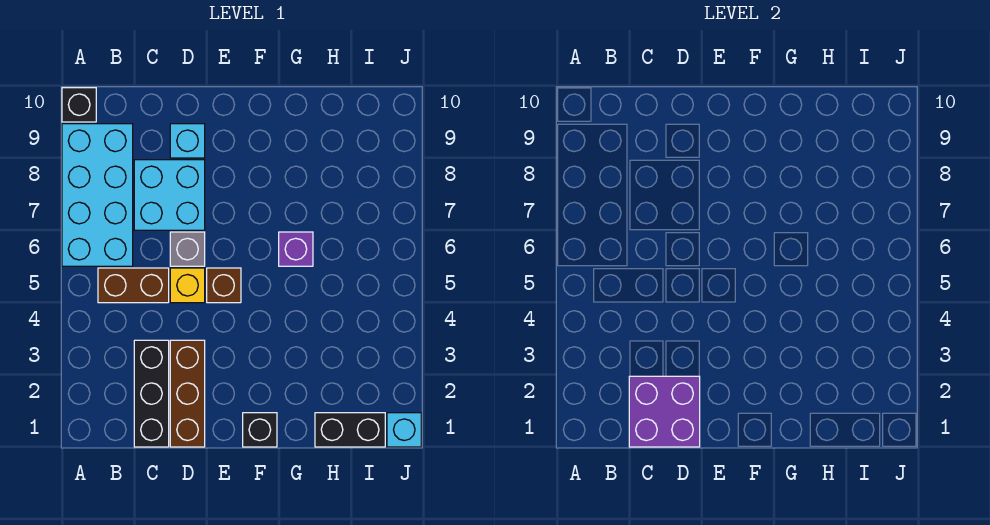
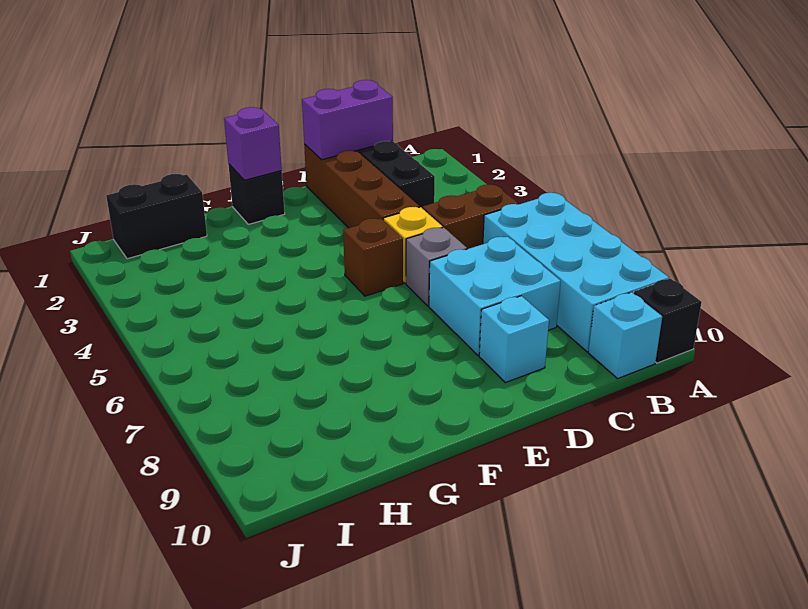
purple brick C1:D2 level 2 -> purple brick C1:D1 level 2
brown brick D1:D3 level 1 -> brown brick D1:D4 level 1
purple brick G6 level 1 -> purple brick F1 level 2
cyan brick J1 level 1 -> cyan brick B10 level 1

